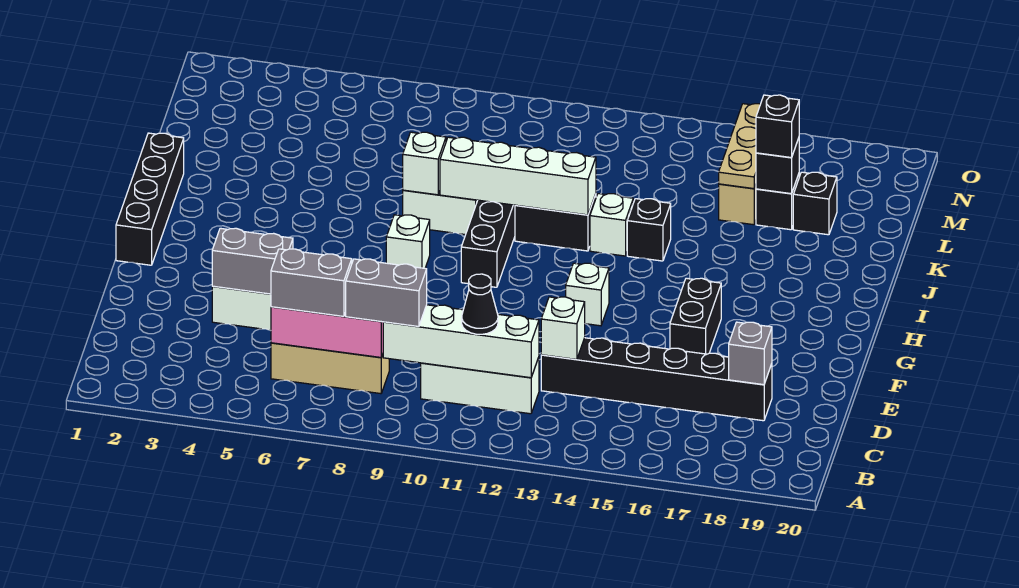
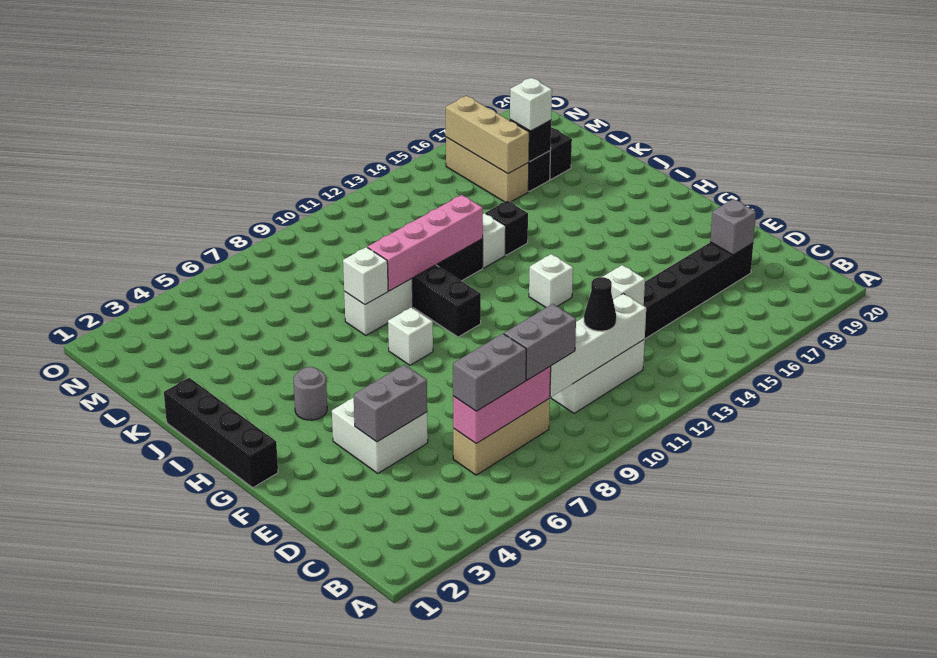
black brick F16:G16 level 1 -> none
none -> grey round brick H4 level 1
white brick J9:J12 level 2 -> pink brick J9:J12 level 2
tan plate L16:N16 level 2 -> tan brick L16:N16 level 2
black brick L17 level 3 -> white brick L17 level 3

